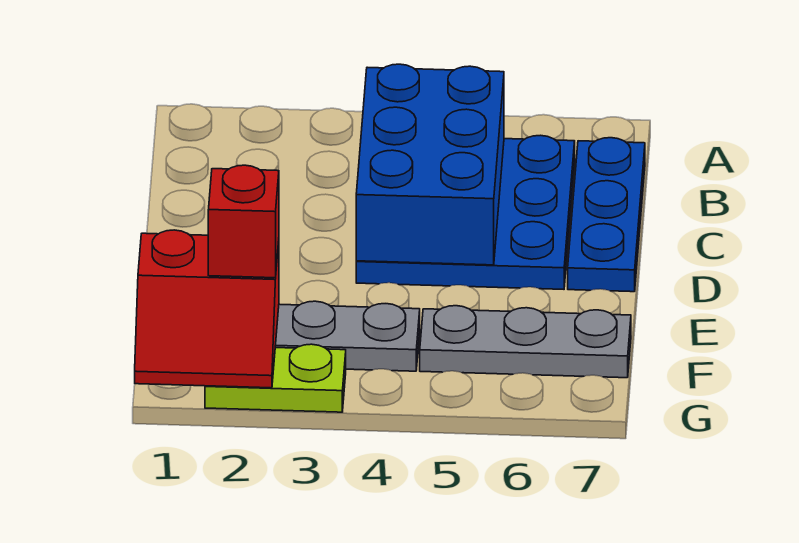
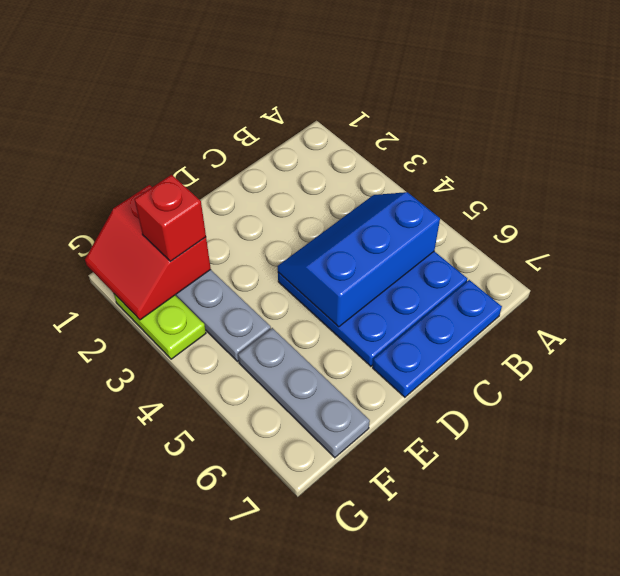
blue brick B4:D5 level 2 -> blue slope B4:D5 level 2 top 5

